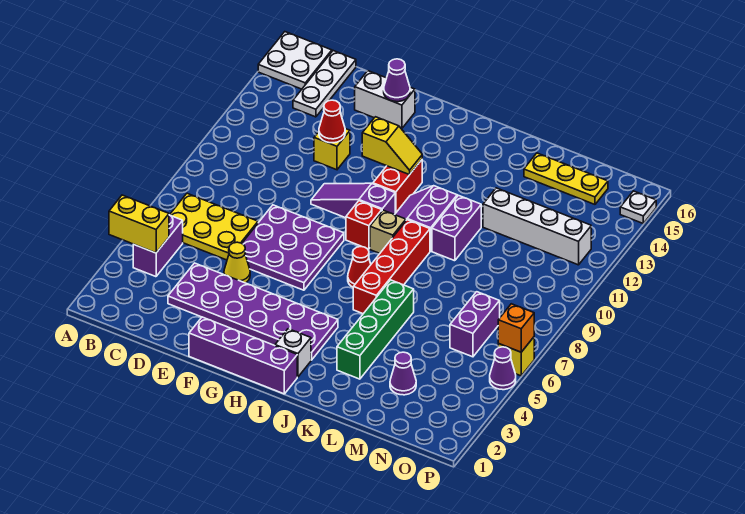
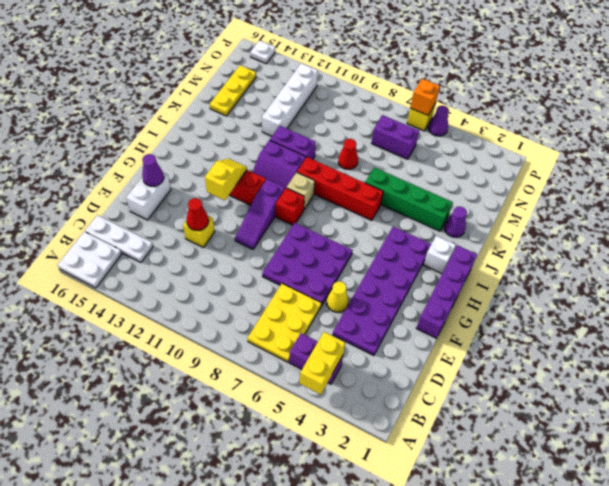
red cone I7 level 1 -> red cone L8 level 1
purple cone M3 level 1 -> purple cone K2 level 1

